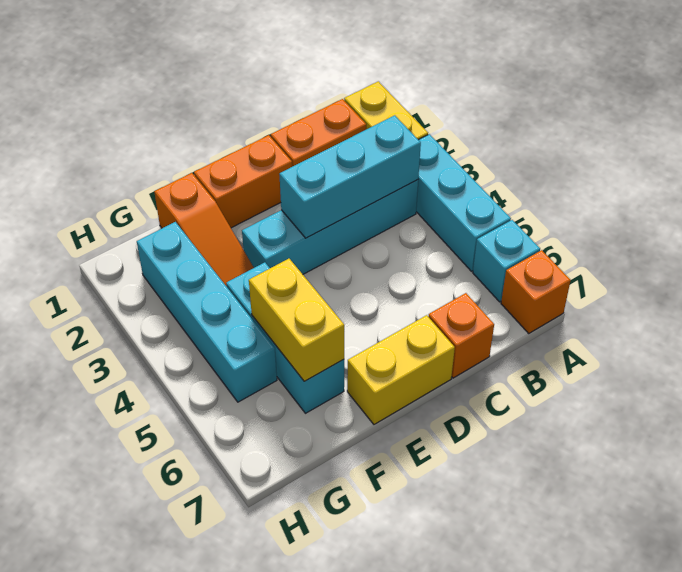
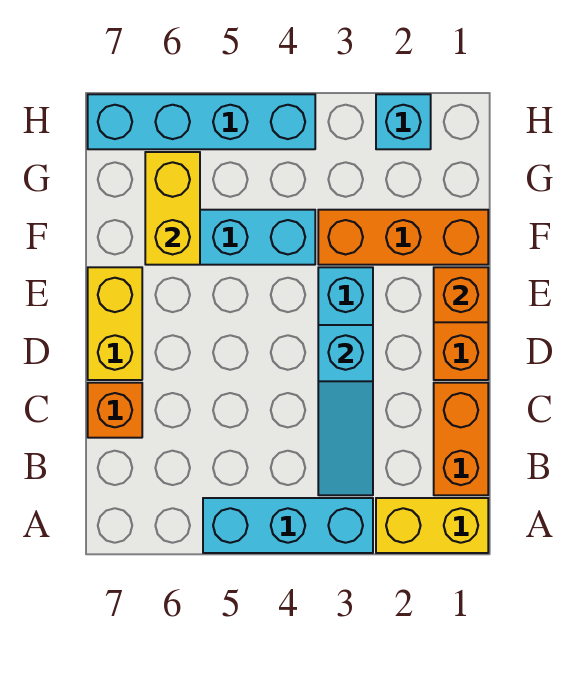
cyan brick A6 level 1 -> cyan brick H2 level 1
orange brick A7 level 1 -> orange brick E1 level 2
cyan brick B3:D3 level 2 -> cyan slope B3:D3 level 2 top D
orange slope F1:F3 level 1 top 1 -> orange brick F1:F3 level 1
yellow brick F5:F6 level 2 -> yellow brick F6:G6 level 2
cyan brick G2:G5 level 1 -> cyan brick H4:H7 level 1

